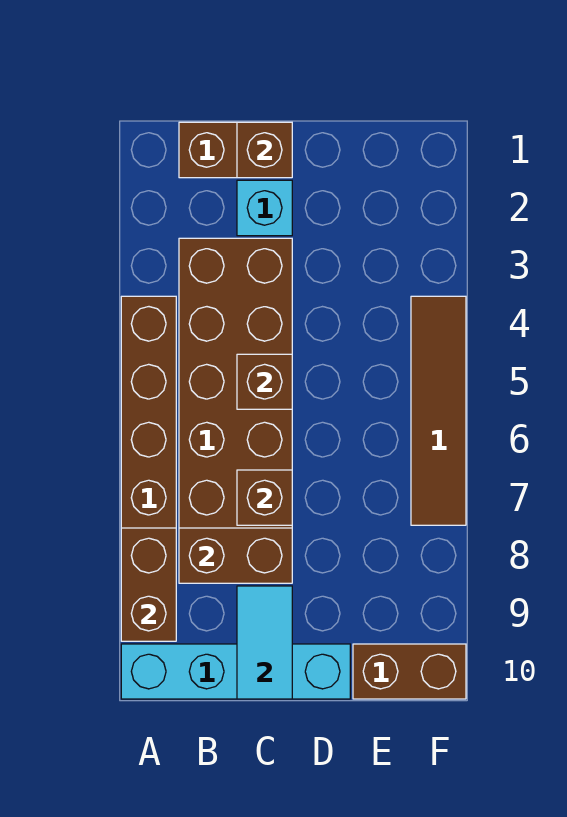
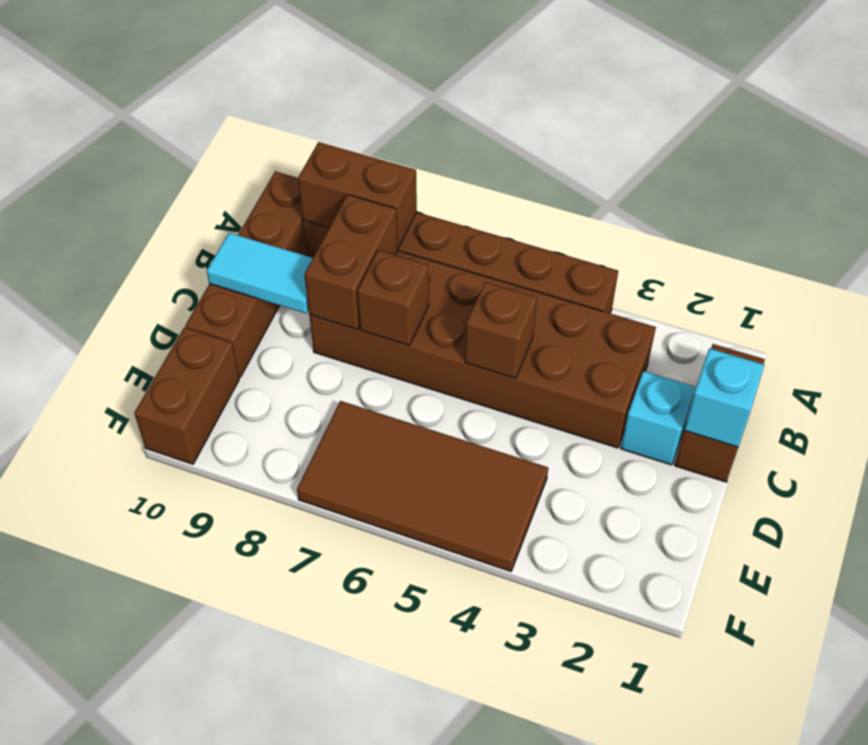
cyan brick A10:D10 level 1 -> brown brick A10:D10 level 1
brown brick C1 level 2 -> cyan brick C1 level 2
brown tile F4:F7 level 1 -> brown tile E4:F7 level 1

